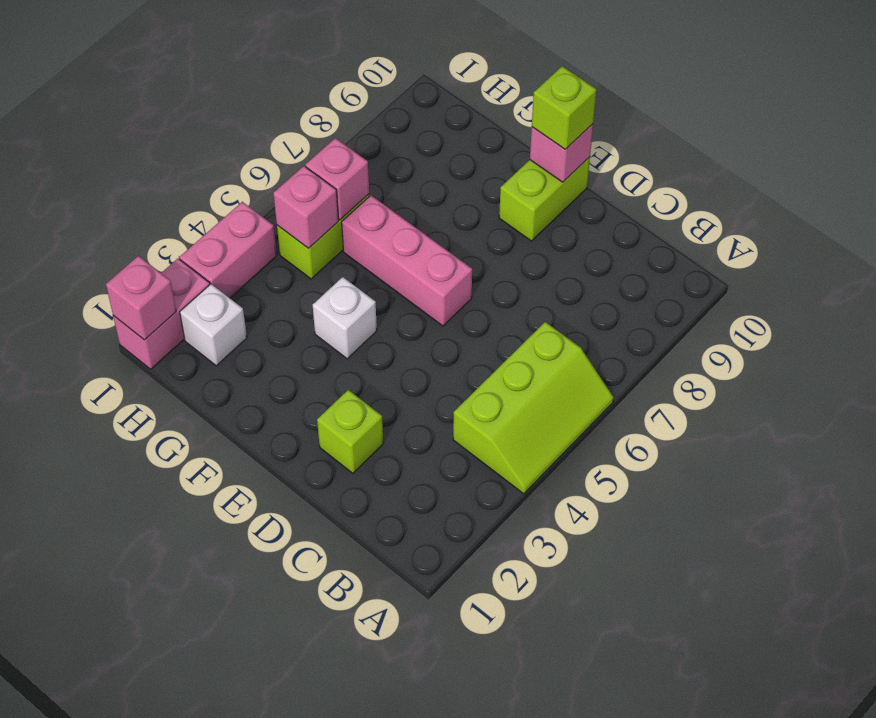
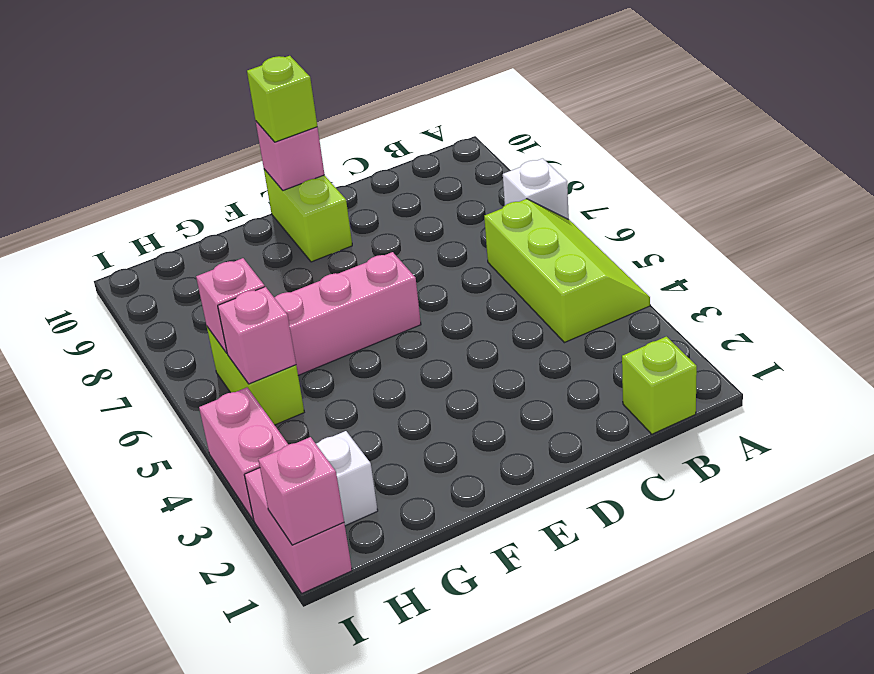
lime brick D2 level 1 -> lime brick B1 level 1
white brick F4 level 1 -> white brick A7 level 1

